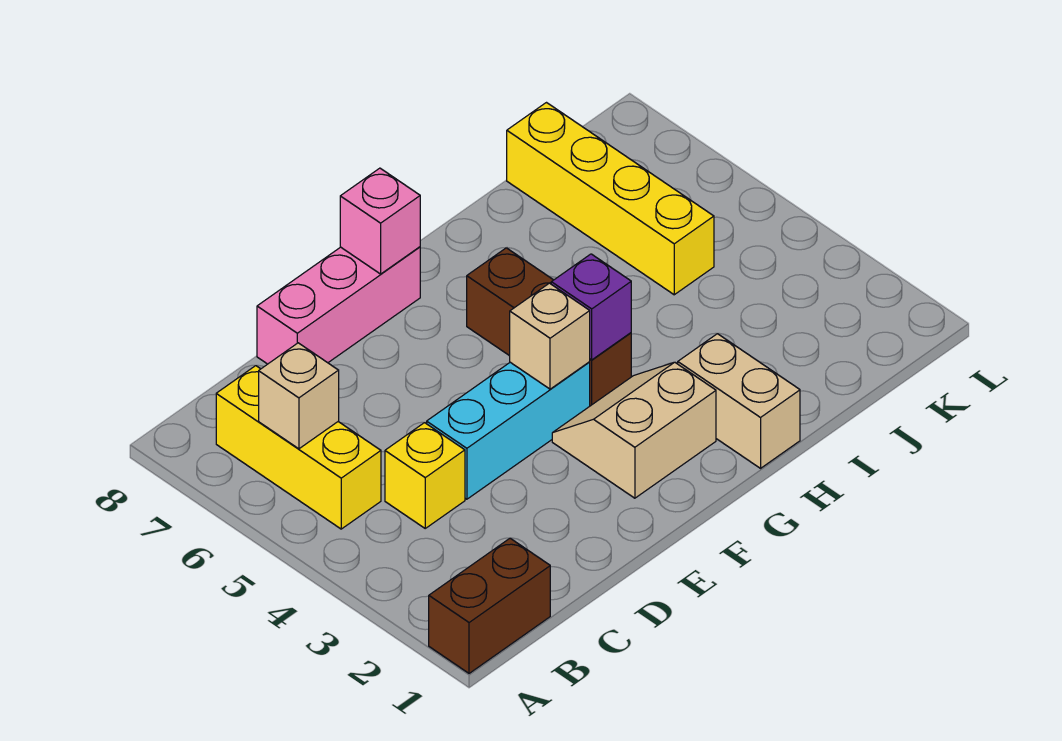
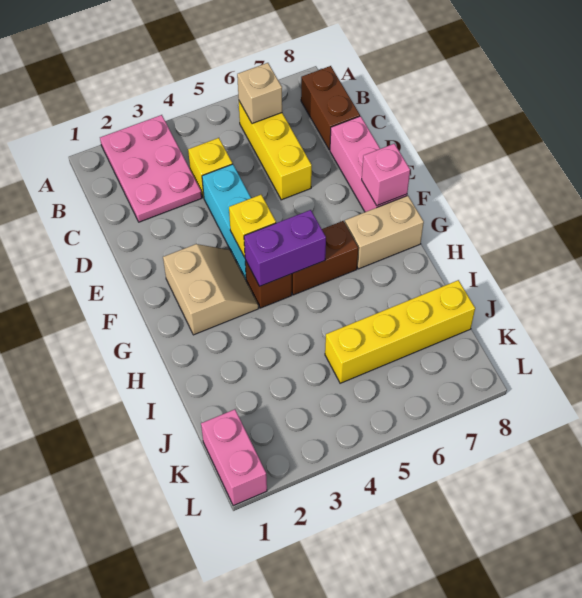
brown brick A1:B1 level 1 -> brown brick B8:C8 level 1
none -> pink plate A2:C3 level 1
yellow brick B5:B7 level 1 -> yellow brick B6:D6 level 1
tan brick F4 level 2 -> yellow brick F4 level 2
purple brick G4 level 2 -> purple brick G4:G5 level 2
tan brick H1:H2 level 1 -> tan brick G7:G8 level 1
none -> pink brick K1:L1 level 1

